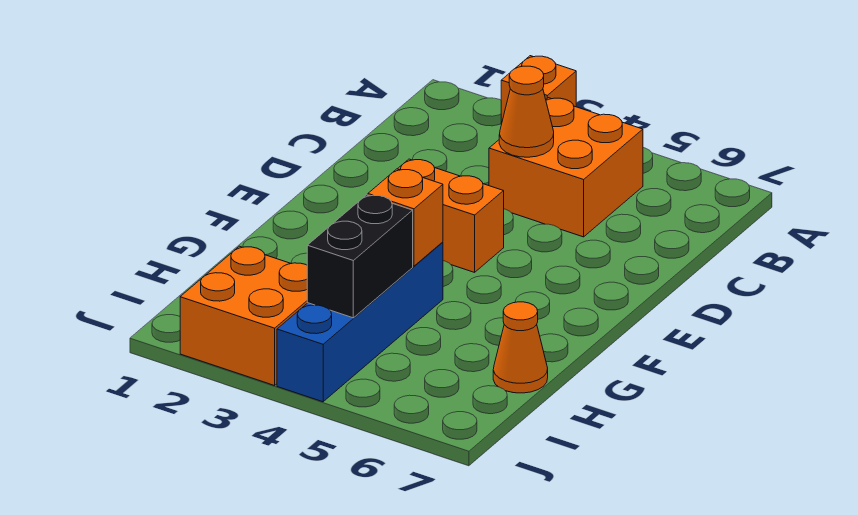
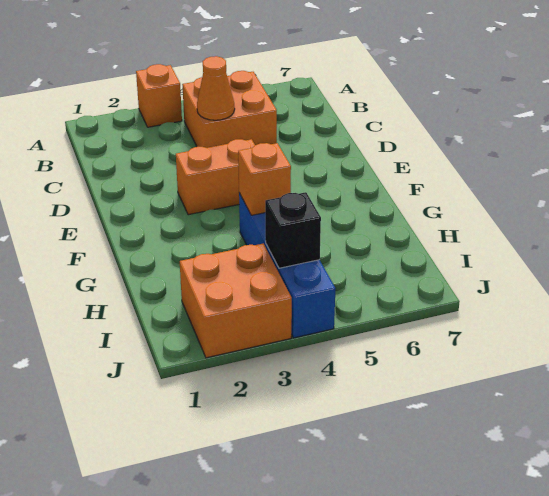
black brick H4:I4 level 2 -> black brick I4 level 2
orange cone H7 level 1 -> none

